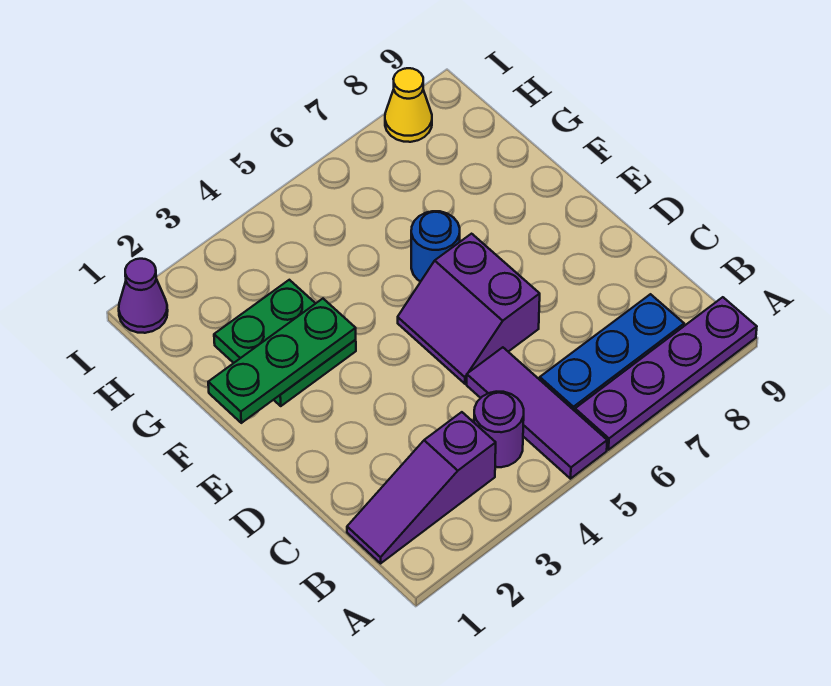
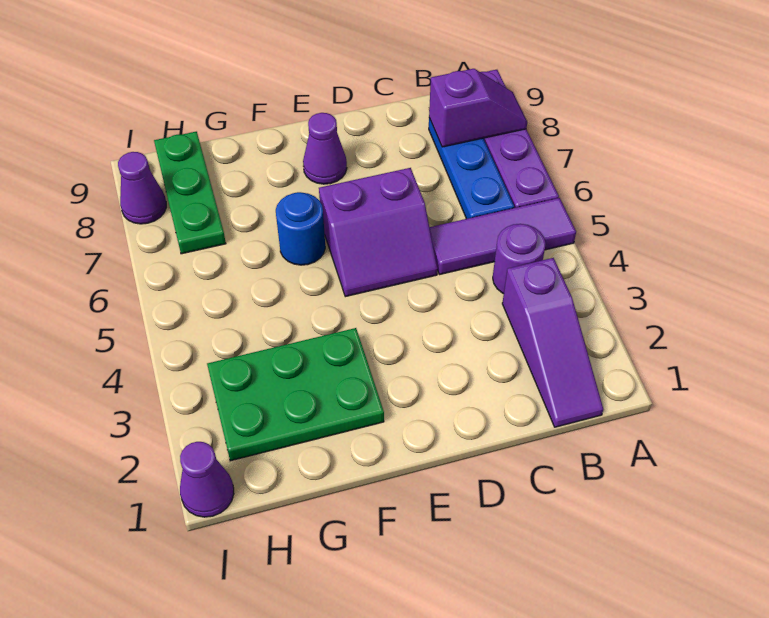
none -> purple slope A8:B8 level 2 top B
none -> purple cone E8 level 1
green plate F1:F3 level 2 -> green plate H7:H9 level 1
green plate F2:G3 level 1 -> green plate F2:H3 level 1
yellow cone I8 level 1 -> purple cone I8 level 1

